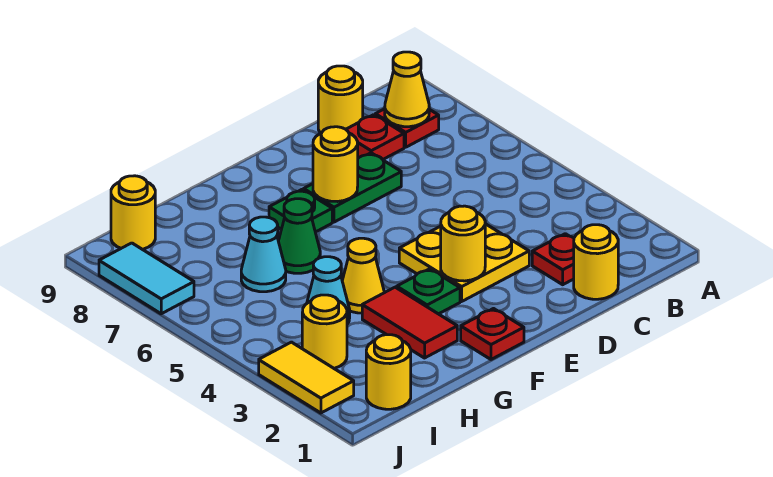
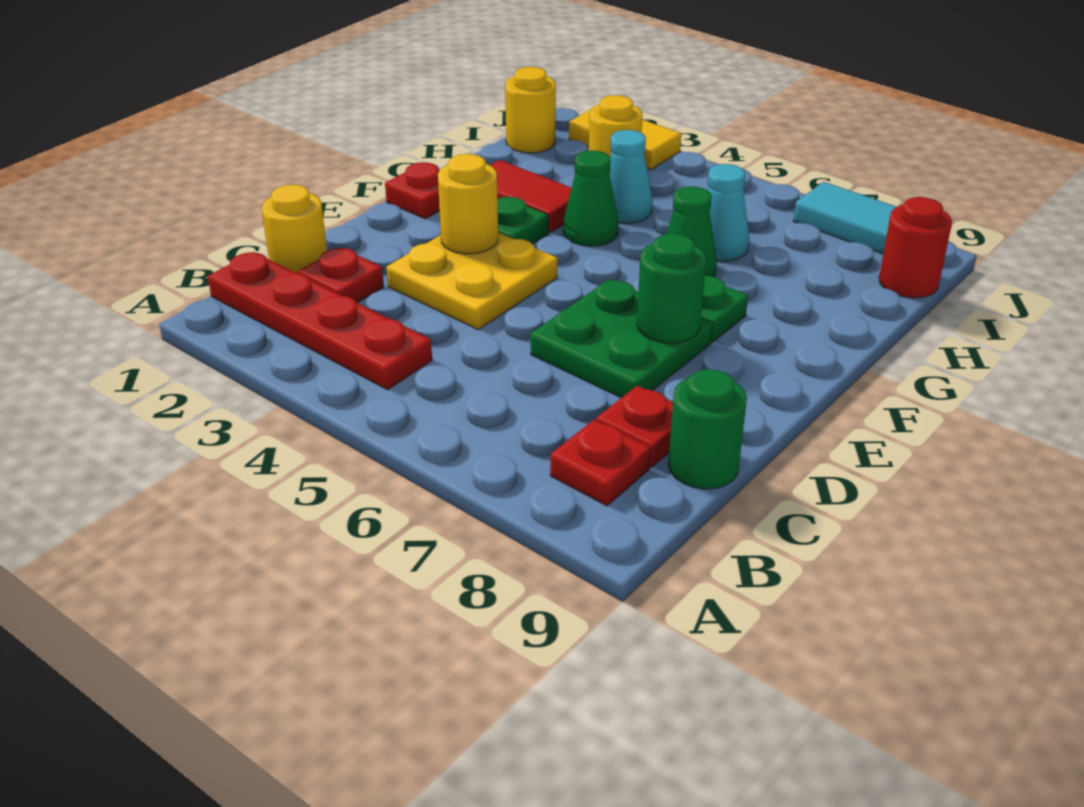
none -> red plate B1:B4 level 1
yellow cone B8 level 2 -> none
yellow round brick C9 level 1 -> green round brick C9 level 1
green plate D7:E7 level 1 -> green plate D6:E7 level 1
yellow round brick E7 level 2 -> green round brick E7 level 2
yellow cone G4 level 1 -> green cone G4 level 1
yellow round brick I9 level 1 -> red round brick I9 level 1

